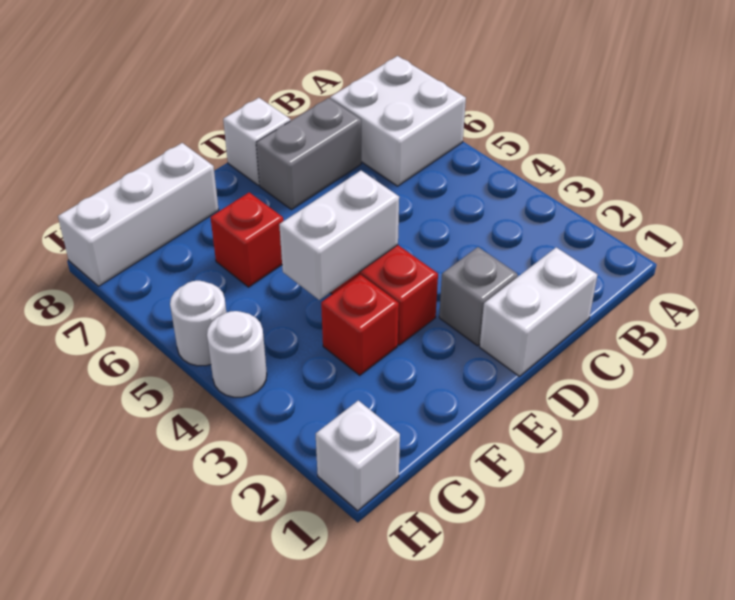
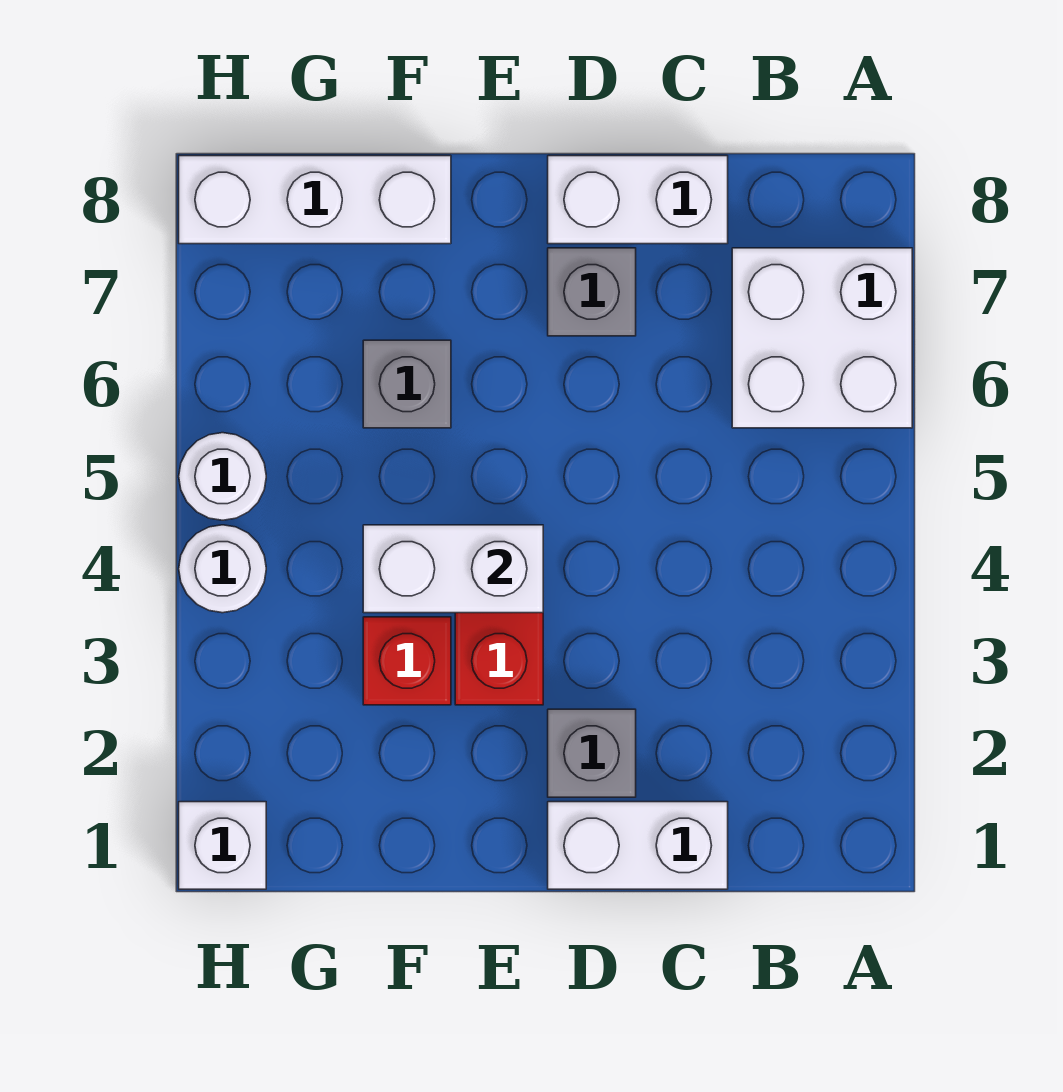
grey brick C7:D7 level 1 -> grey brick D7 level 1
white brick D8 level 1 -> white brick C8:D8 level 1
red brick F6 level 1 -> grey brick F6 level 1

